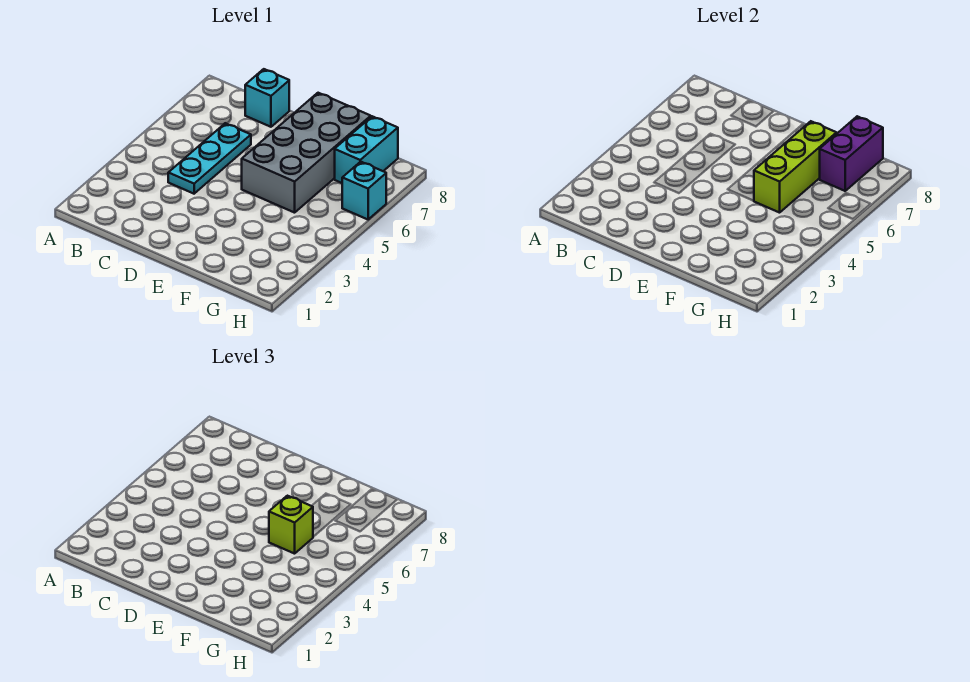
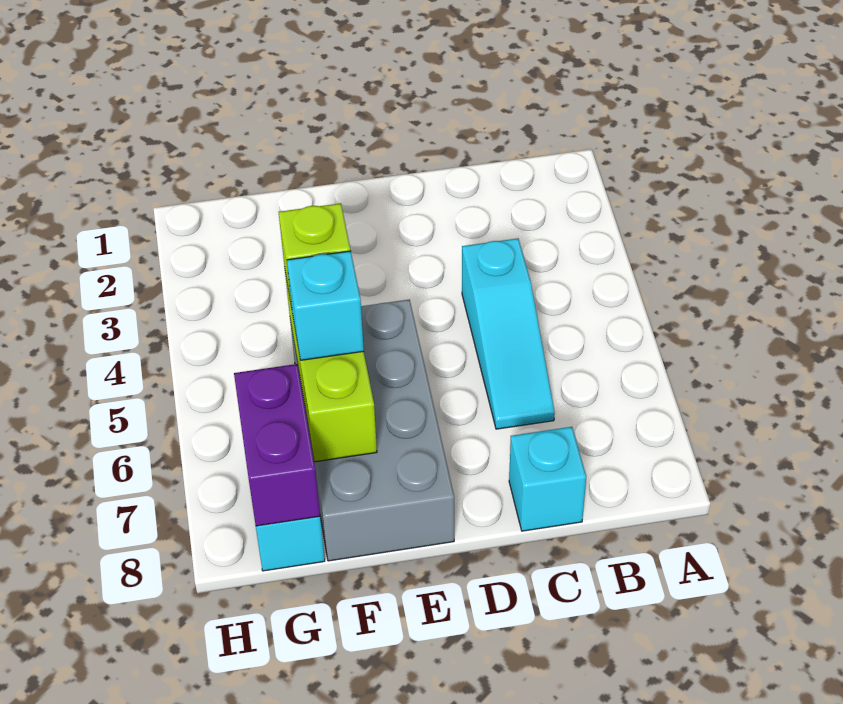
cyan plate C4:C6 level 1 -> cyan slope C4:C6 level 1 top 4
cyan brick H6 level 1 -> cyan brick F6 level 3

